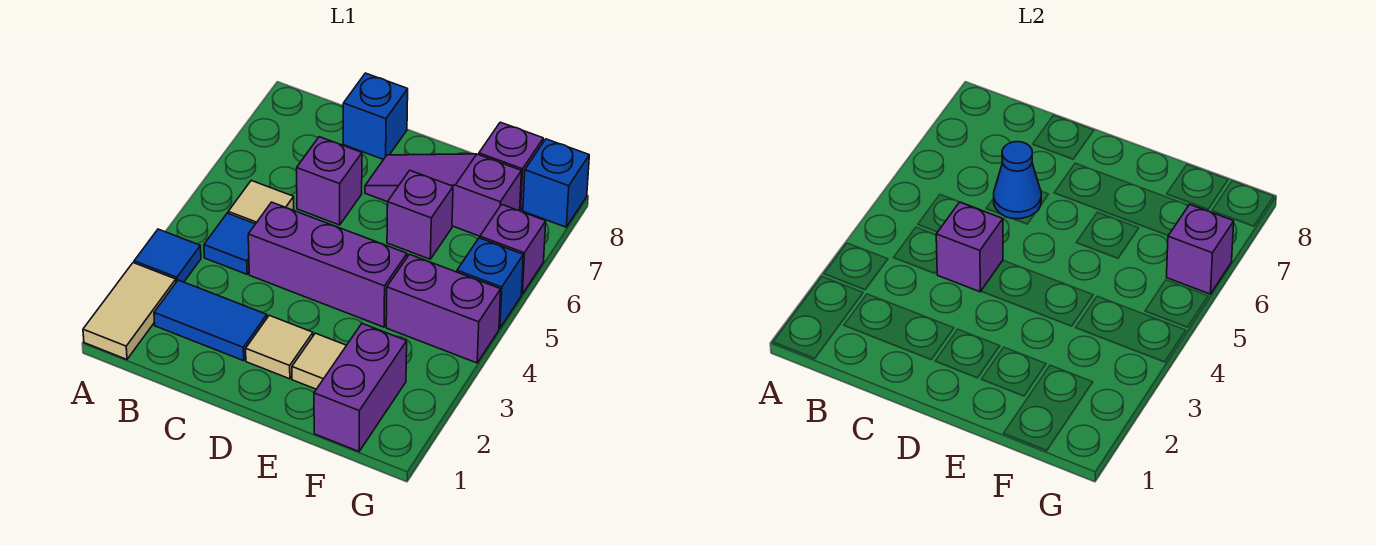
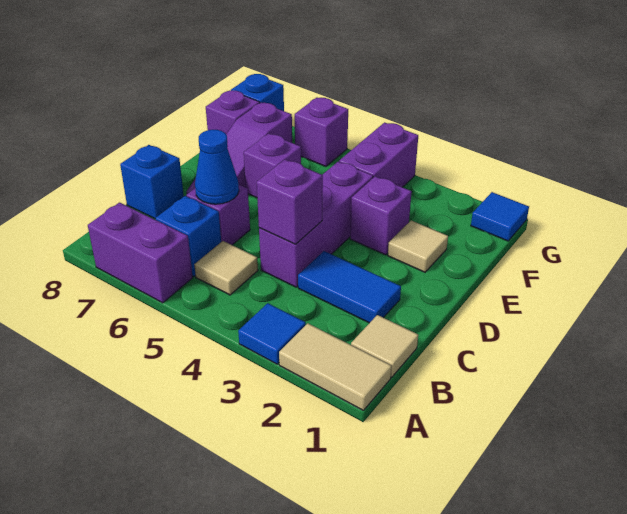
blue tile B2:C2 level 1 -> blue tile C2:C3 level 1
blue tile B4 level 1 -> blue tile G1 level 1
tan tile D2 level 1 -> tan tile B1 level 1
purple brick F1:F2 level 1 -> purple brick A6:A7 level 1
blue brick G5 level 1 -> blue brick B6 level 1
purple brick G6 level 2 -> purple brick E3 level 1

